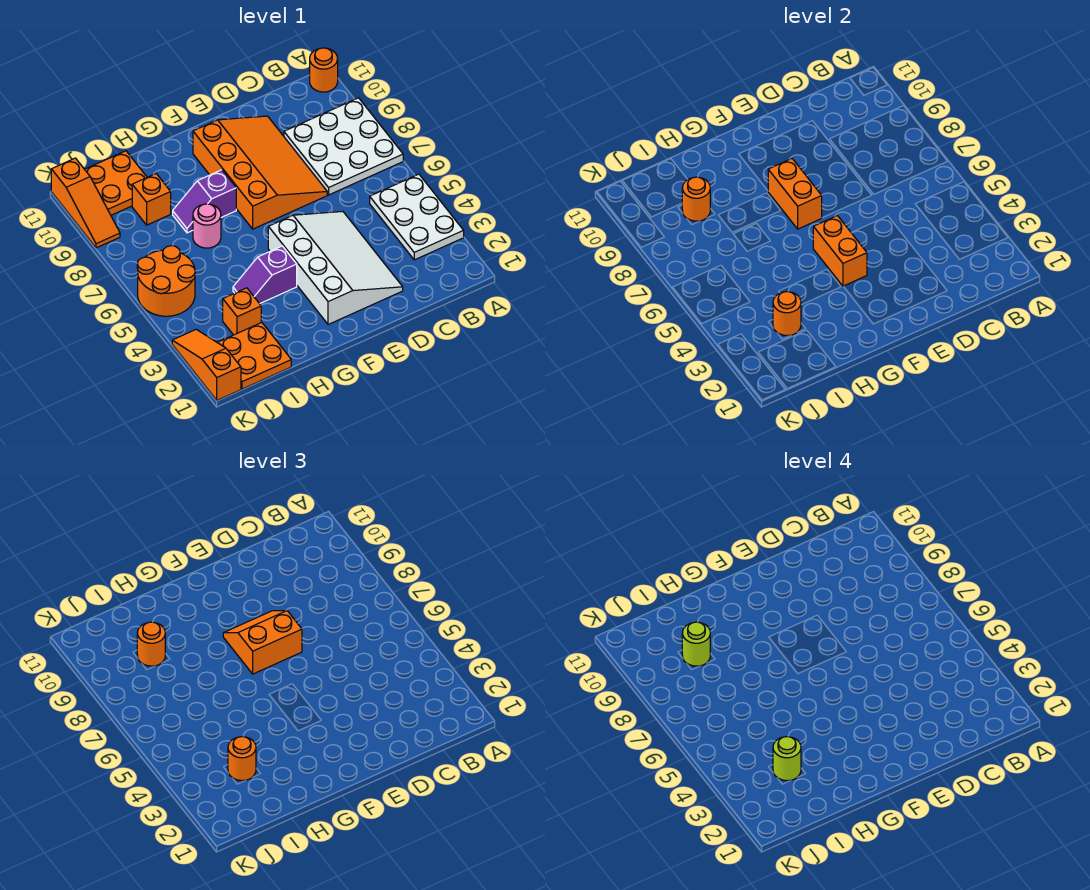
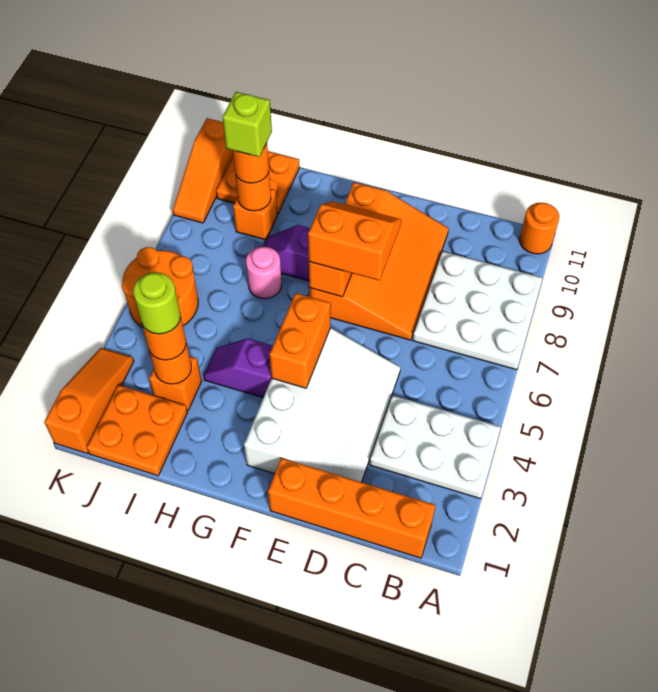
white plate A3:B5 level 1 -> white plate A3:C4 level 1
none -> orange brick B1:E1 level 1
lime round brick I9 level 4 -> lime brick I9 level 4

